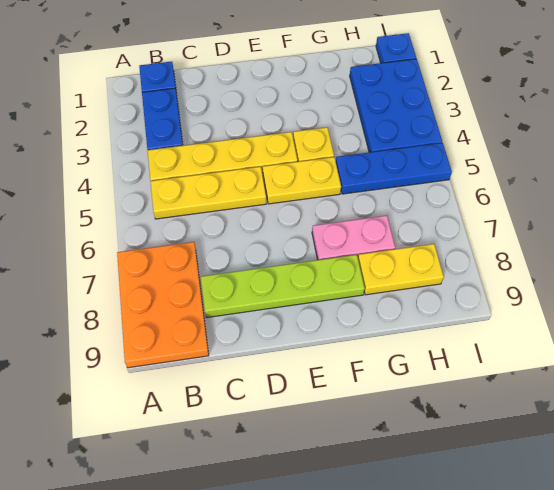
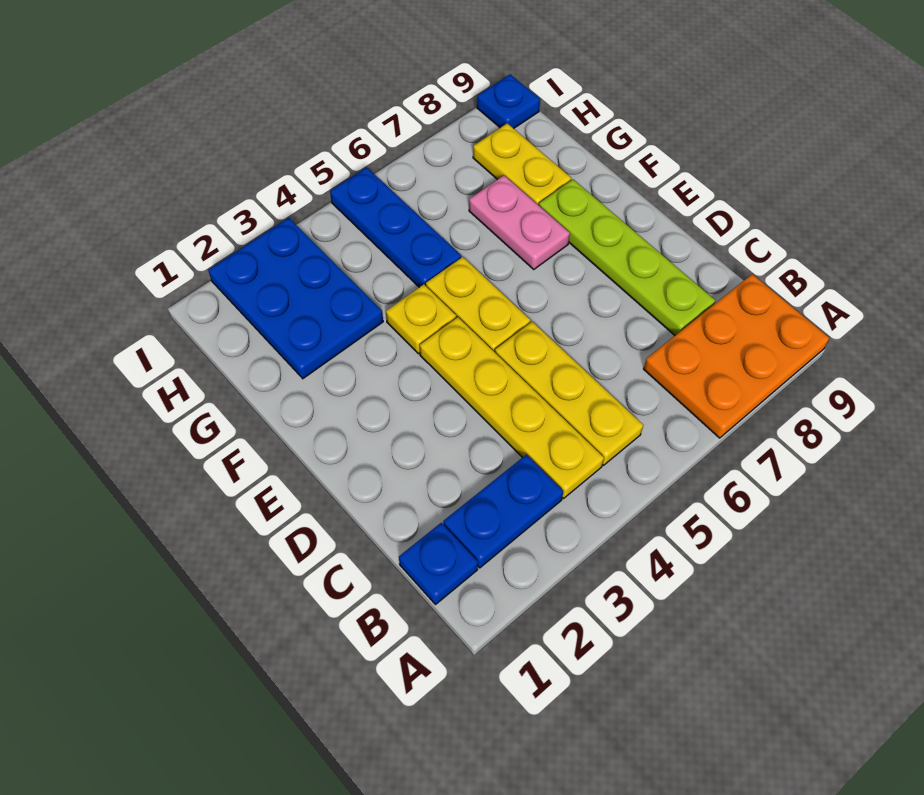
blue plate H2:I4 level 1 -> blue plate G2:I3 level 1
blue plate I1 level 1 -> blue plate I9 level 1

